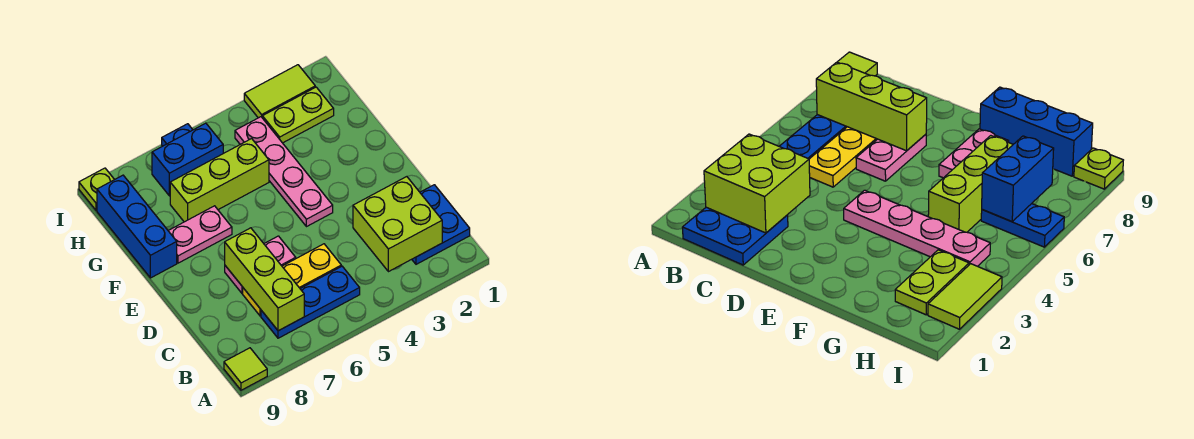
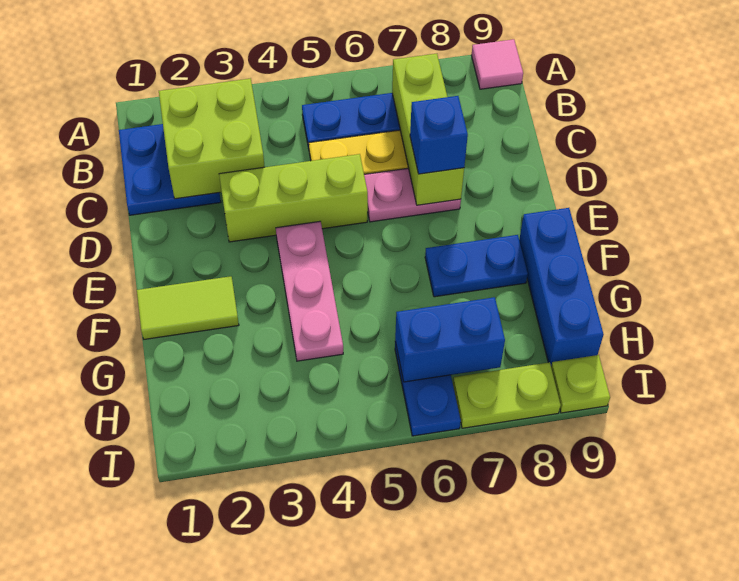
lime tile A9 level 1 -> pink tile A9 level 1
none -> blue brick D7 level 3
pink plate E4:H4 level 1 -> pink plate E4:G4 level 1
pink plate F7:F8 level 1 -> blue plate F7:F8 level 1
lime brick G5:G7 level 1 -> lime brick D3:D5 level 1
lime plate H2:H3 level 1 -> lime plate I7:I8 level 1
lime tile I2:I3 level 1 -> lime tile F1:F2 level 1

